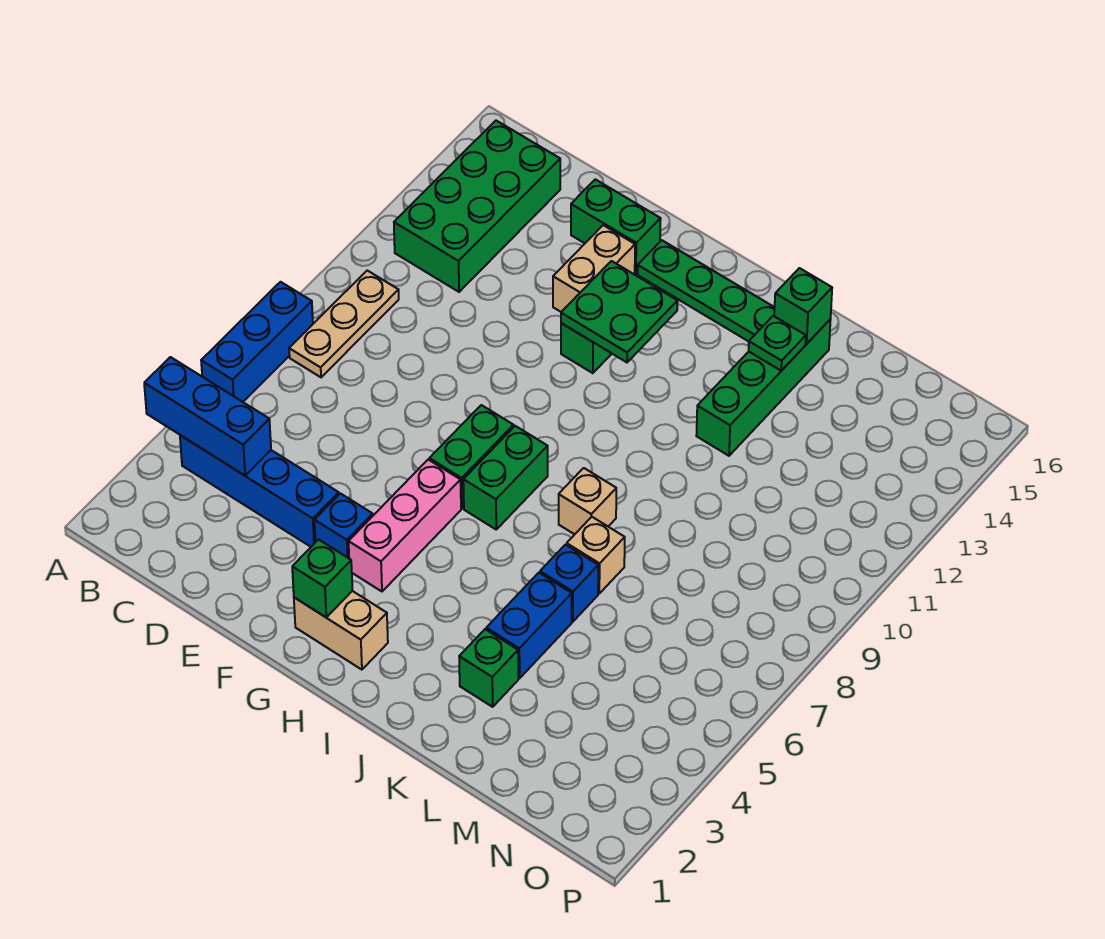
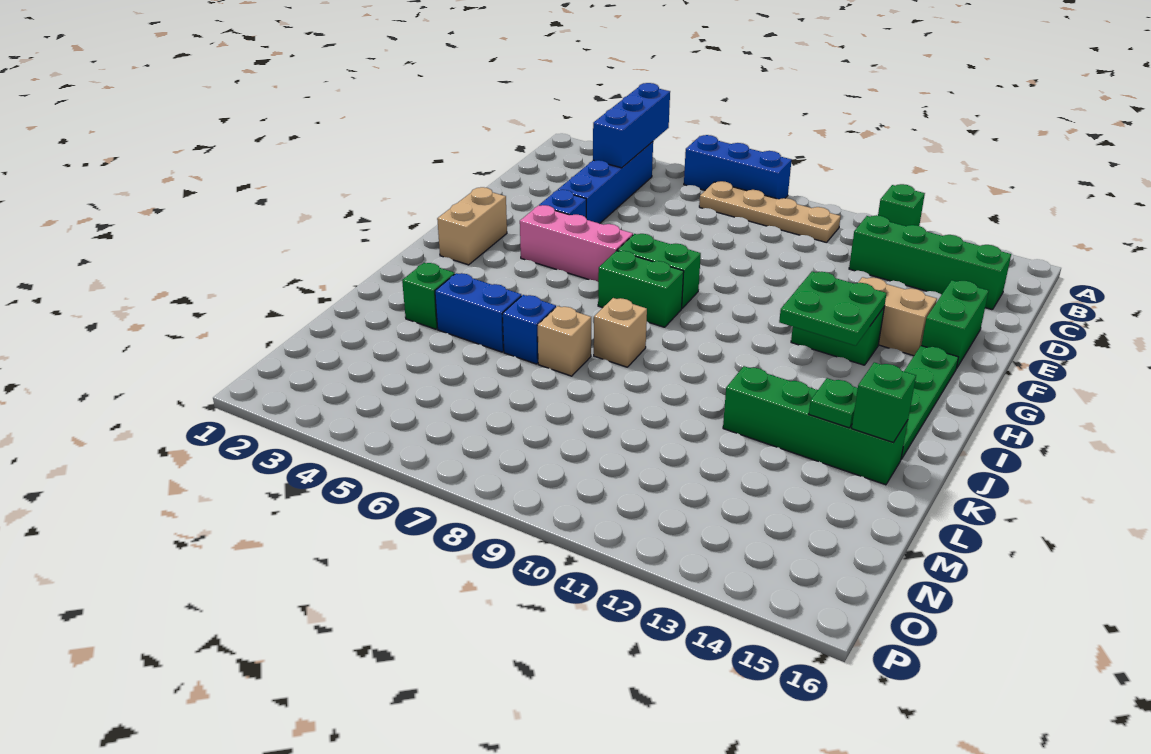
tan plate B8:B10 level 1 -> tan plate B7:B10 level 1
green brick B12:C15 level 1 -> green brick C12:C15 level 1
green brick G2 level 2 -> green brick A12 level 1

